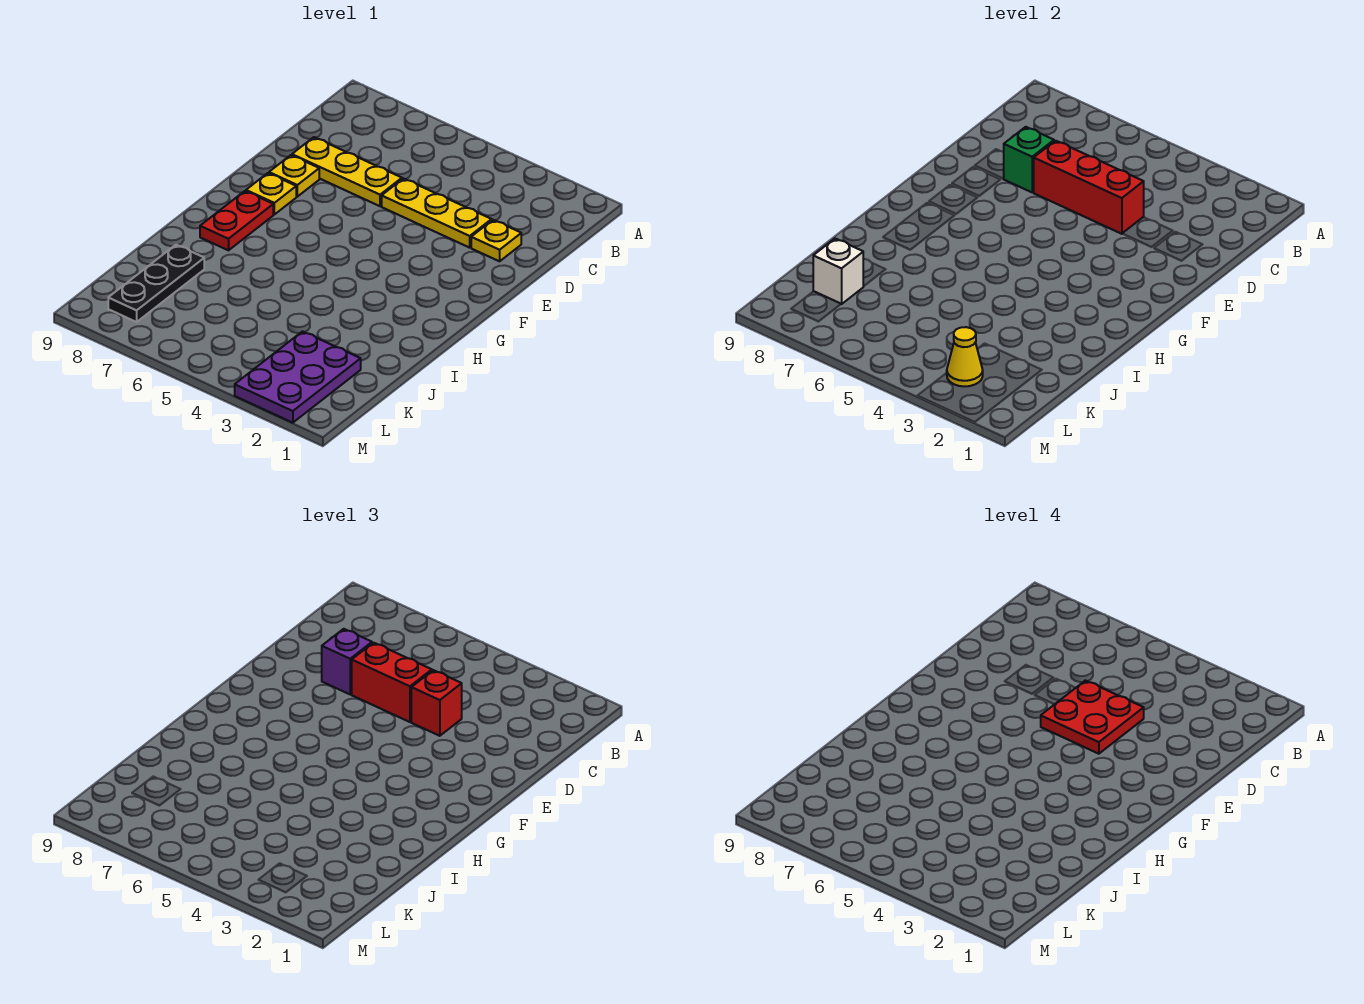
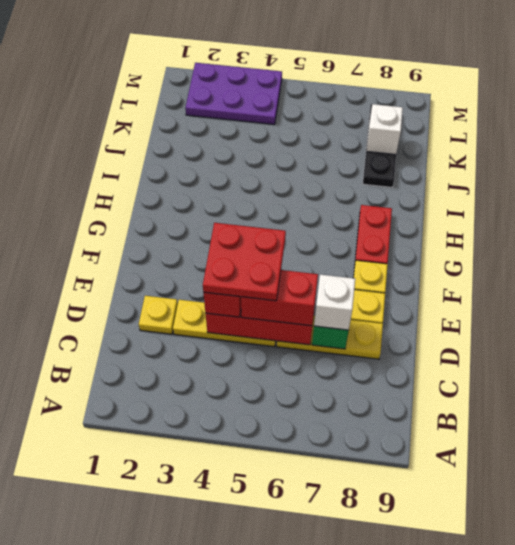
purple brick D7 level 3 -> white brick D7 level 3
purple plate K2:M3 level 1 -> purple plate L2:M4 level 1
yellow cone L3 level 2 -> none

